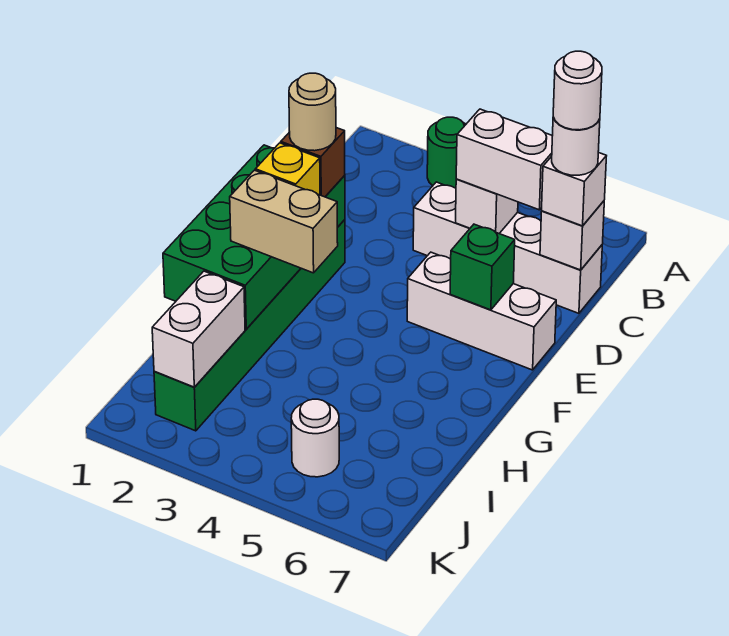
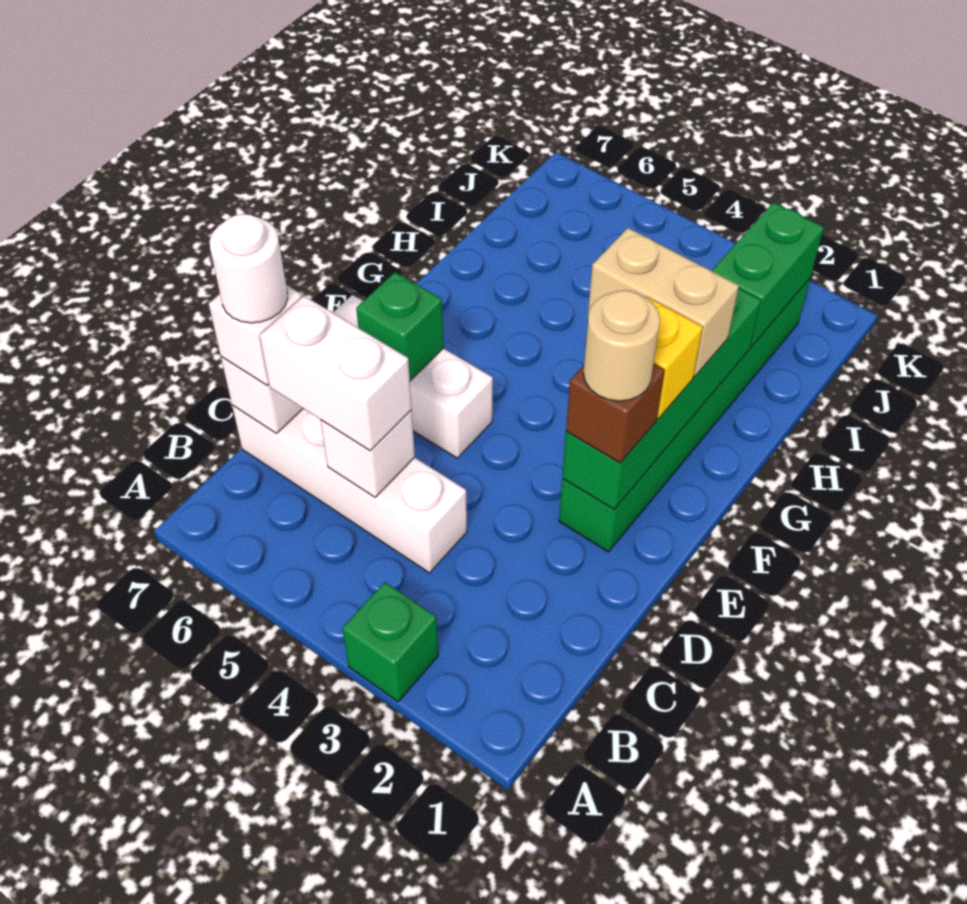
green round brick A3 level 1 -> green brick A3 level 1
white round brick C7 level 5 -> none
green brick E1:H2 level 2 -> green brick E2:H2 level 2
white brick I2:J2 level 2 -> green brick I2:J2 level 2
white round brick J5 level 1 -> none

